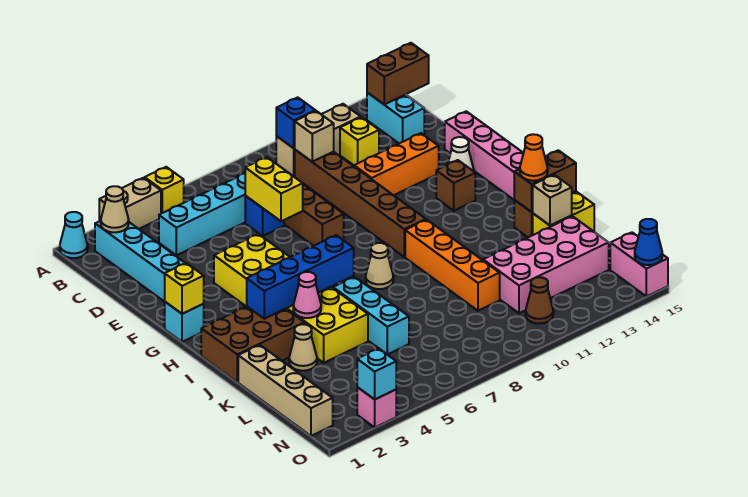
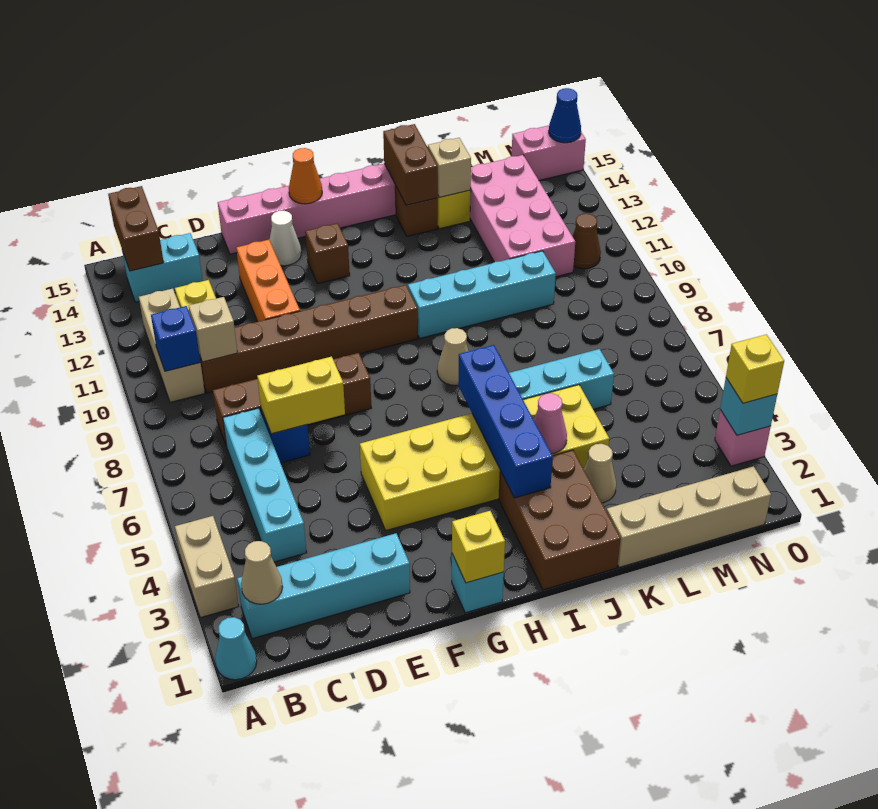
yellow brick A5 level 1 -> yellow brick O3 level 3
orange brick I10:L10 level 1 -> cyan brick I10:L10 level 1
orange cone J14 level 3 -> orange cone G15 level 2

